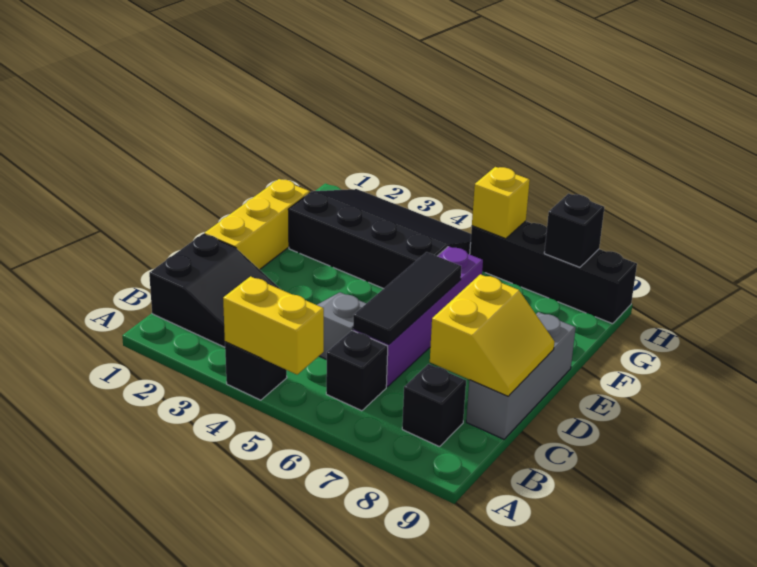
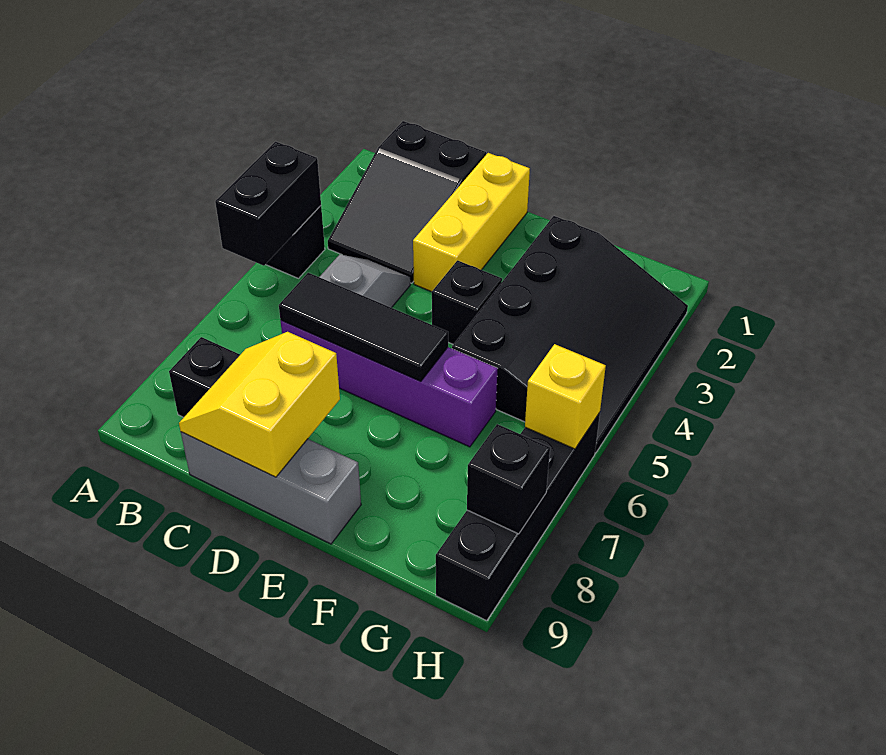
yellow brick A4:A5 level 2 -> black brick A4:A5 level 2
black brick B6 level 1 -> black brick E4 level 1
yellow slope C8:D9 level 2 top 8 -> yellow slope C8:D9 level 2 top D
yellow brick D1:F1 level 1 -> yellow brick D1:D3 level 1

